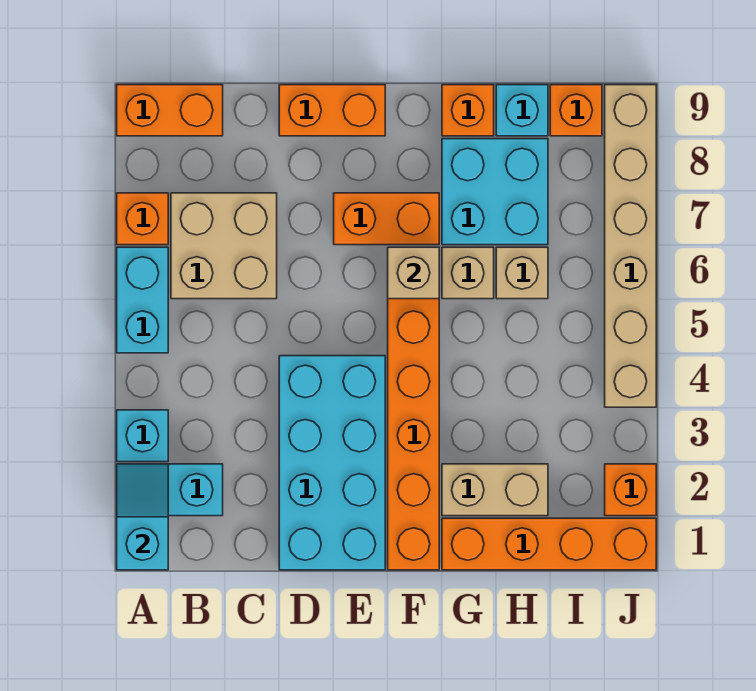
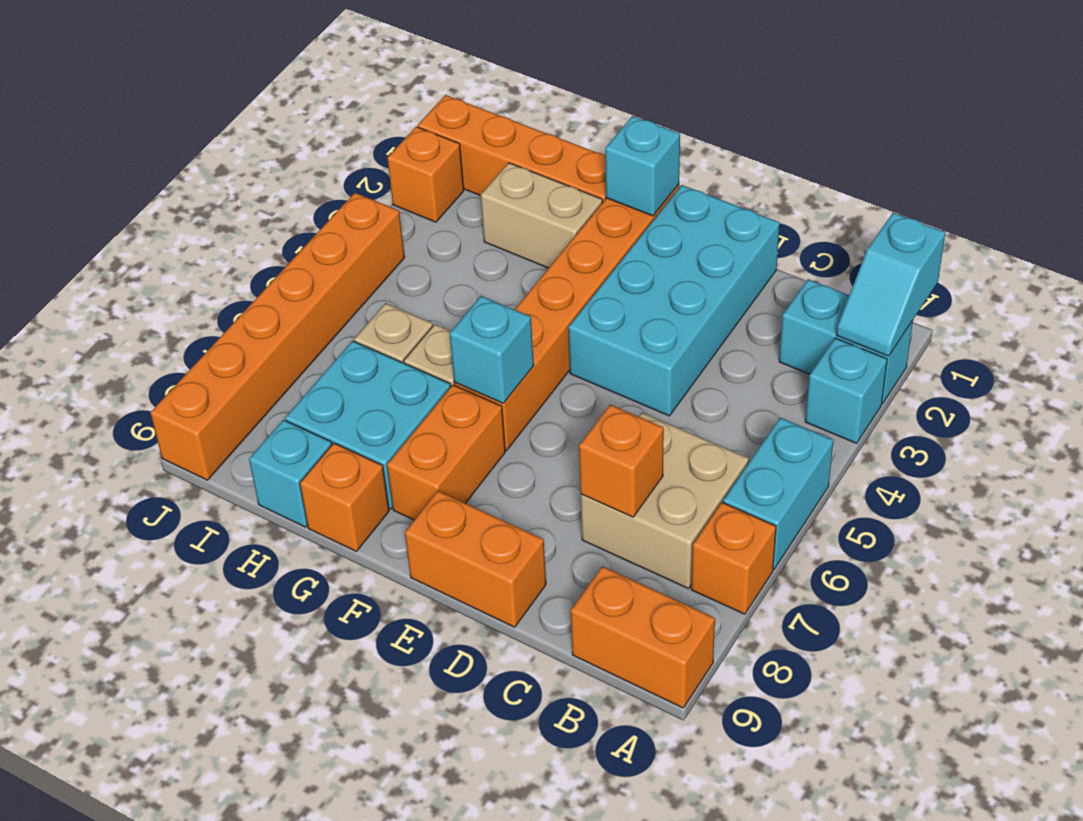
orange brick E7:F7 level 1 -> orange brick F7:F8 level 1
none -> cyan brick F1 level 2
tan brick F6 level 2 -> cyan brick F6 level 2
orange brick I9 level 1 -> orange brick C7 level 2
tan brick J4:J9 level 1 -> orange brick J4:J9 level 1

